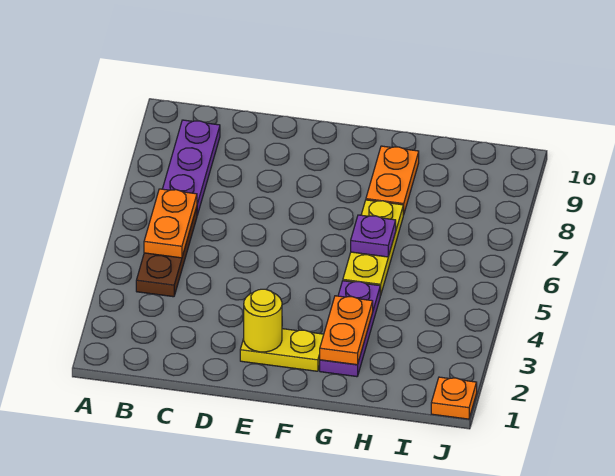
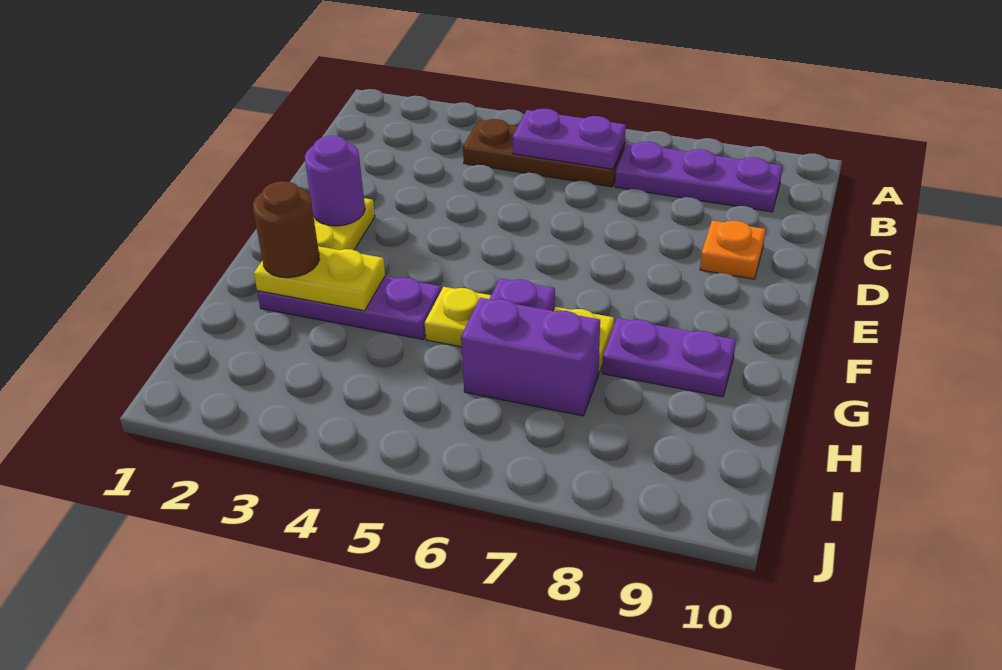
orange plate B5:B6 level 2 -> purple plate B5:B6 level 2
yellow round brick E2 level 2 -> purple round brick E2 level 2
orange plate G2:G3 level 2 -> yellow plate G2:G3 level 2
none -> brown round brick G2 level 3
orange plate G8:G9 level 1 -> purple plate G8:G9 level 1
none -> purple brick H6:H7 level 1
orange plate J1 level 1 -> orange plate D9 level 1

